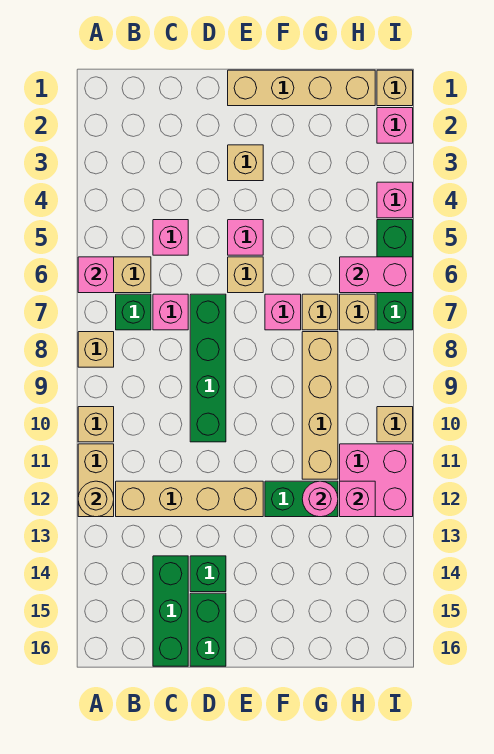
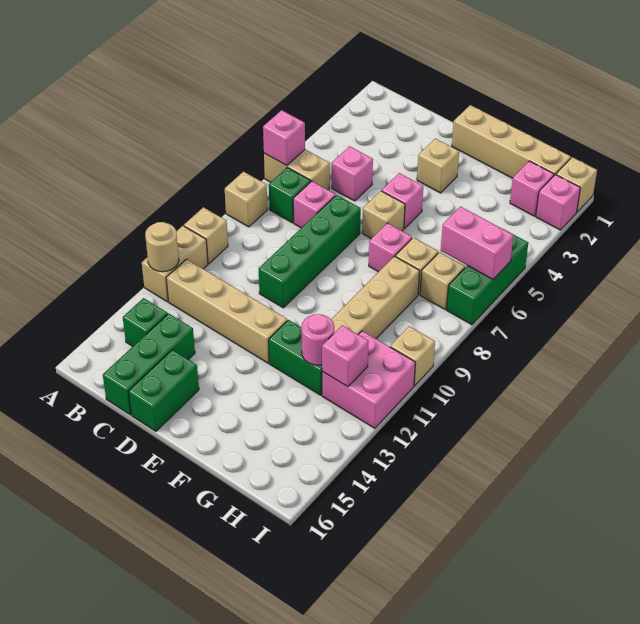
green brick D14 level 1 -> green brick B14 level 1
pink brick I4 level 1 -> pink brick H2 level 1

